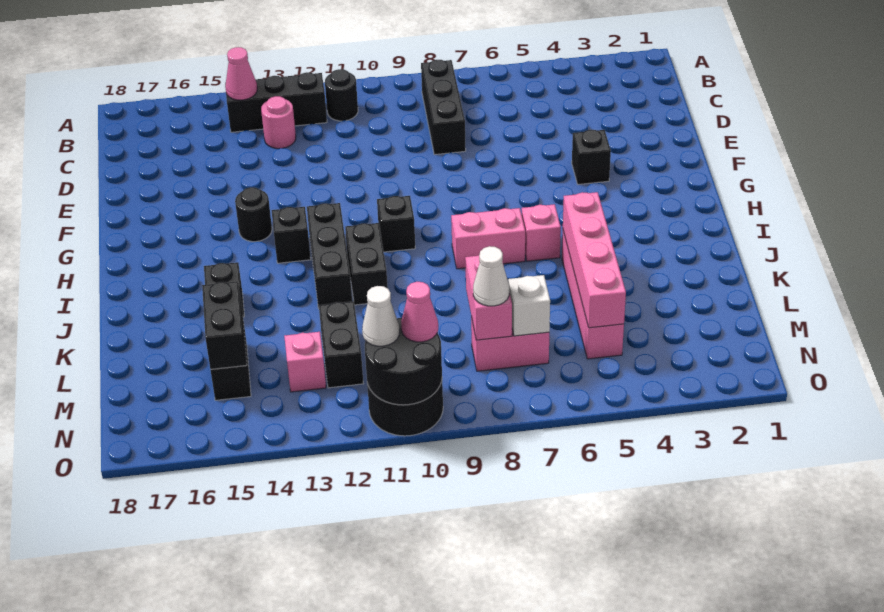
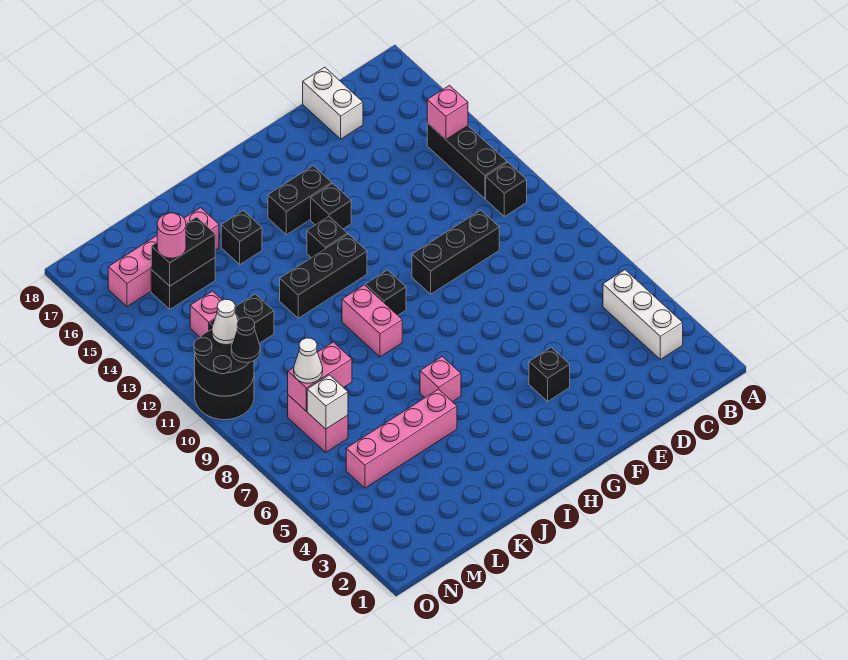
none -> white brick B3:B5 level 1
black brick B8:D8 level 1 -> black brick D10:F10 level 1
black round brick B11 level 1 -> black brick B11 level 1
pink cone B14 level 2 -> pink brick B14 level 2
pink round brick C13 level 1 -> pink round brick M15 level 3
none -> white brick D17:D18 level 1
black round brick G14 level 1 -> black brick G14 level 1
pink brick I7:I8 level 1 -> pink brick I9:I10 level 1
black brick I11:J11 level 1 -> black brick G15:H15 level 1
pink brick J5:M5 level 2 -> pink brick K16:N16 level 1
pink cone N10 level 3 -> black cone N10 level 3

